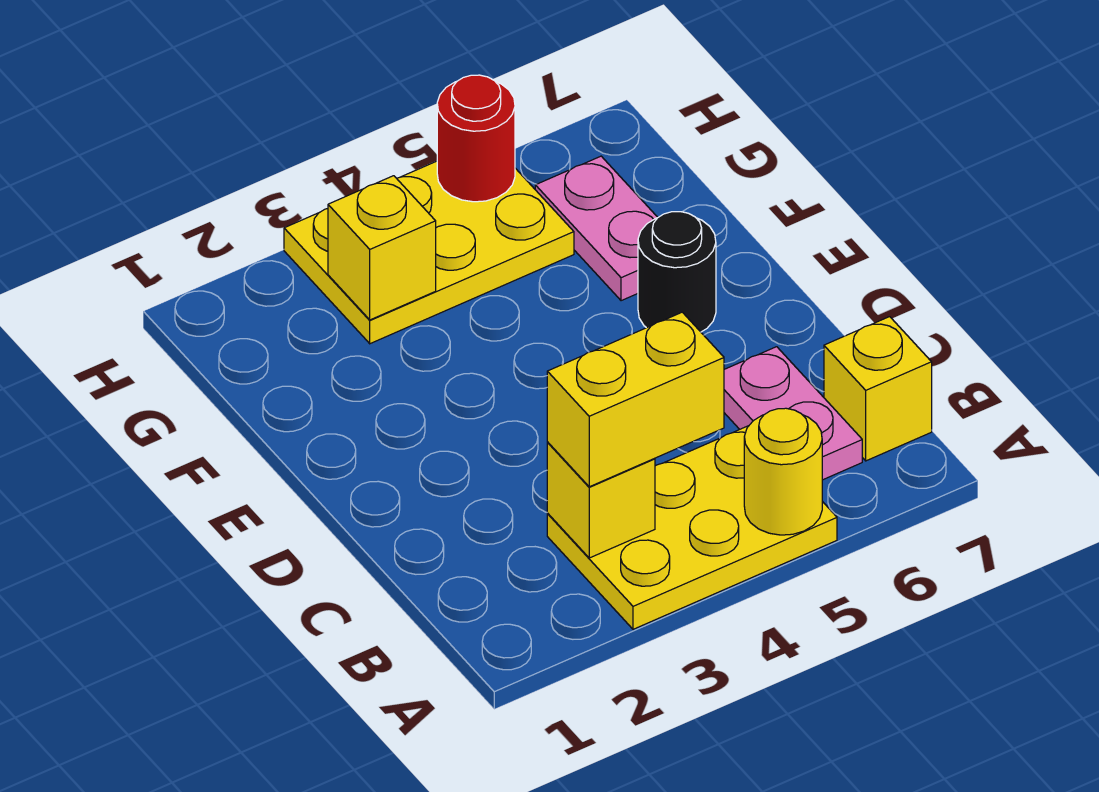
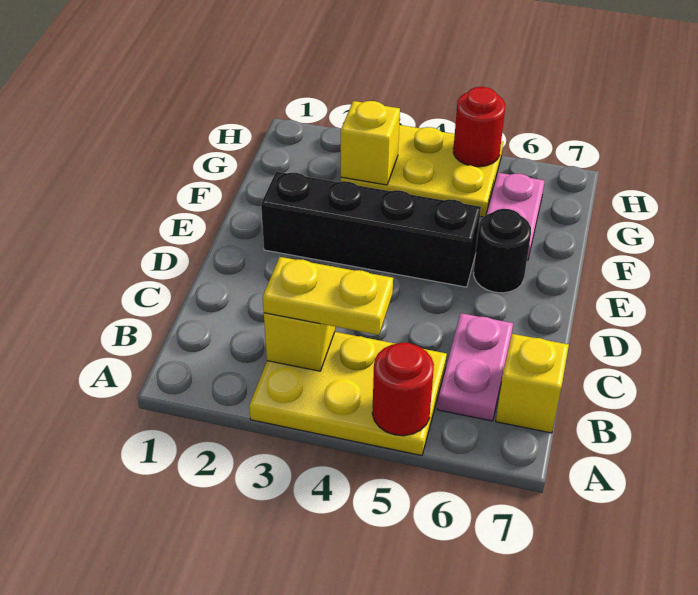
yellow round brick A5 level 2 -> red round brick A5 level 2
yellow brick B3:B4 level 3 -> yellow plate B3:B4 level 3
none -> black brick E2:E5 level 1

